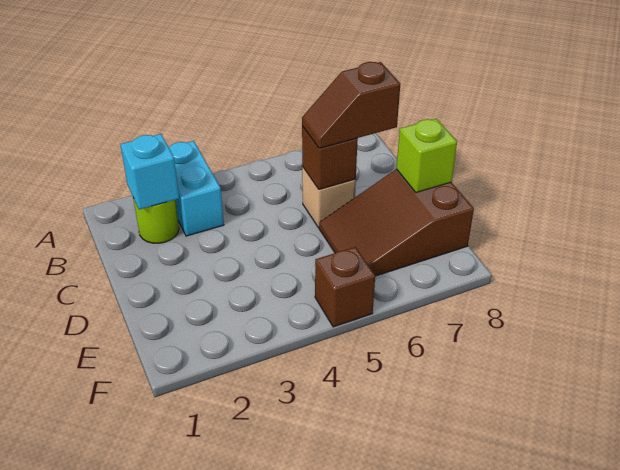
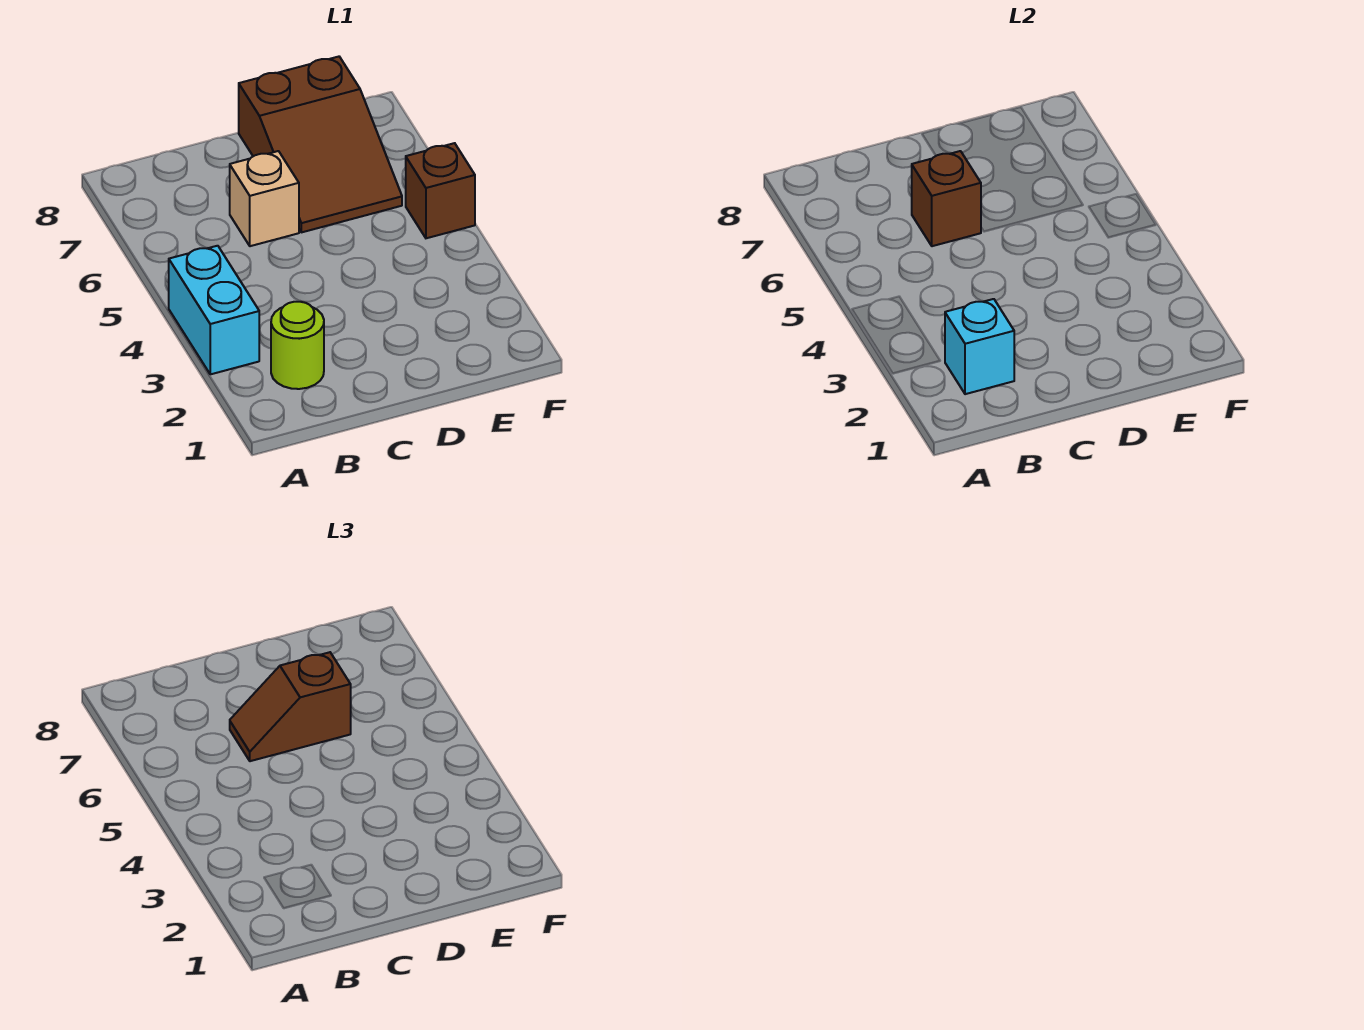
cyan brick A3:B3 level 1 -> cyan brick A3:A4 level 1
brown slope C6:C7 level 3 top 7 -> brown slope C6:D6 level 3 top D
lime brick D8 level 2 -> none

